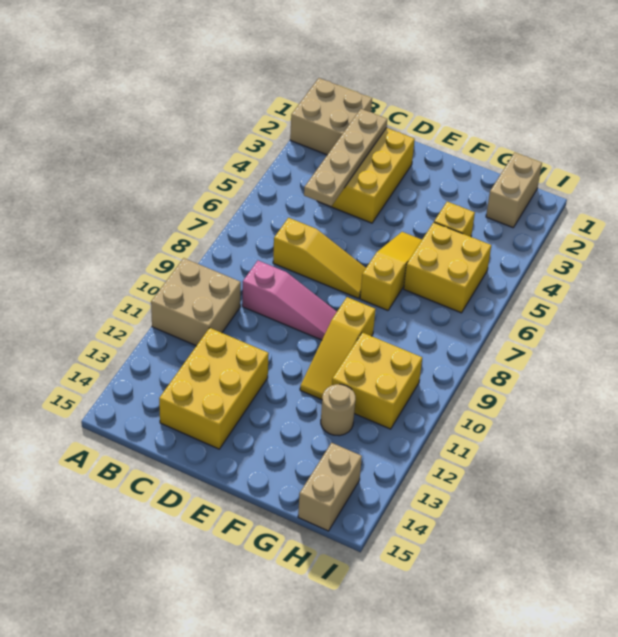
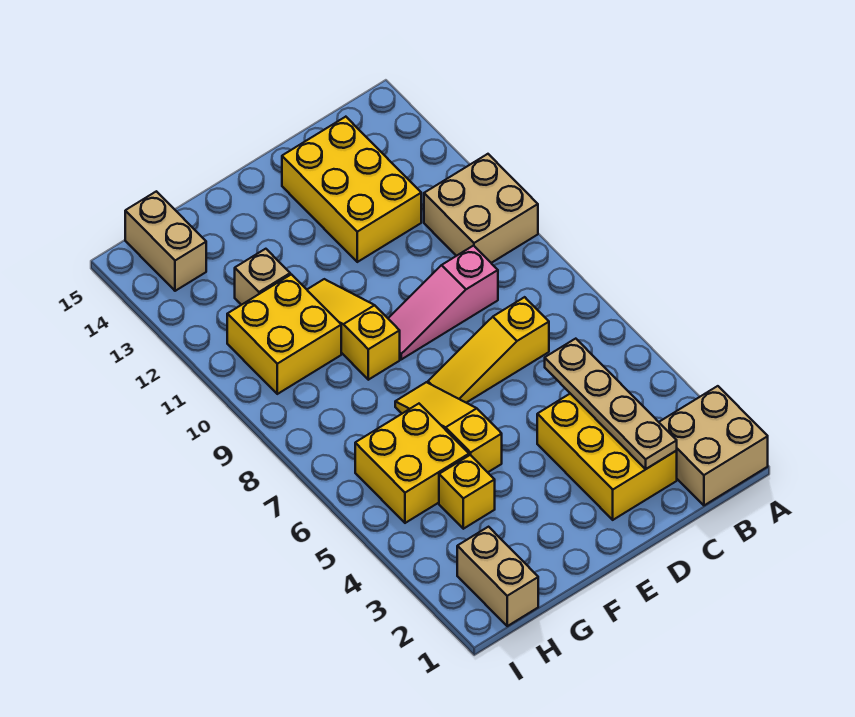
yellow slope F5:F7 level 1 top 7 -> yellow slope F5:F7 level 1 top 5
tan round brick G12 level 1 -> tan brick G12 level 1

